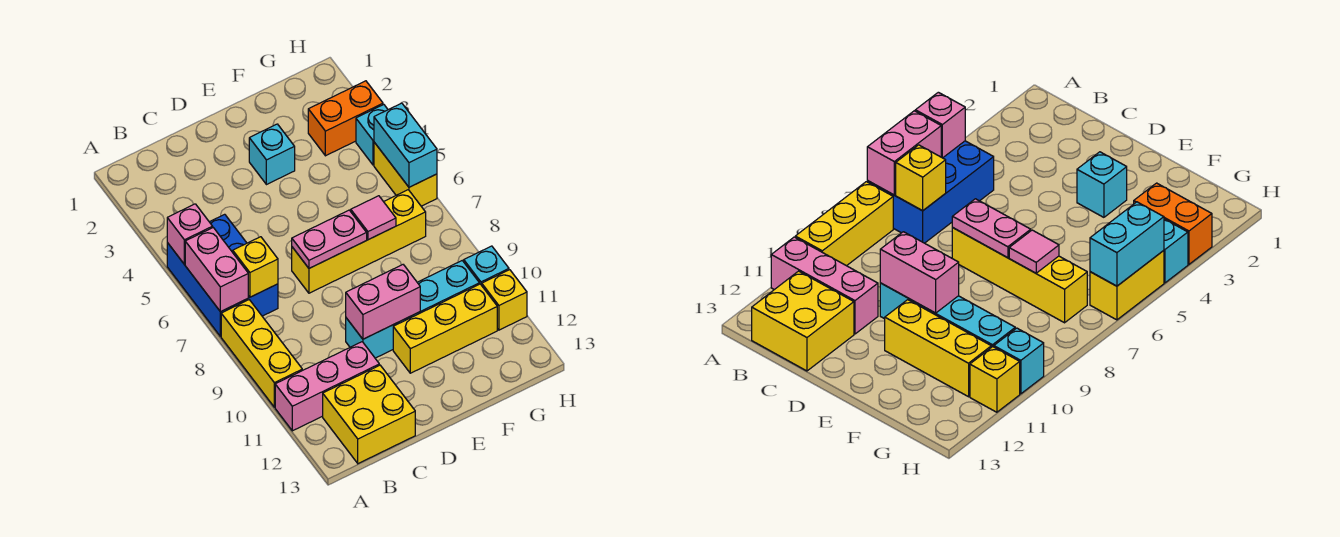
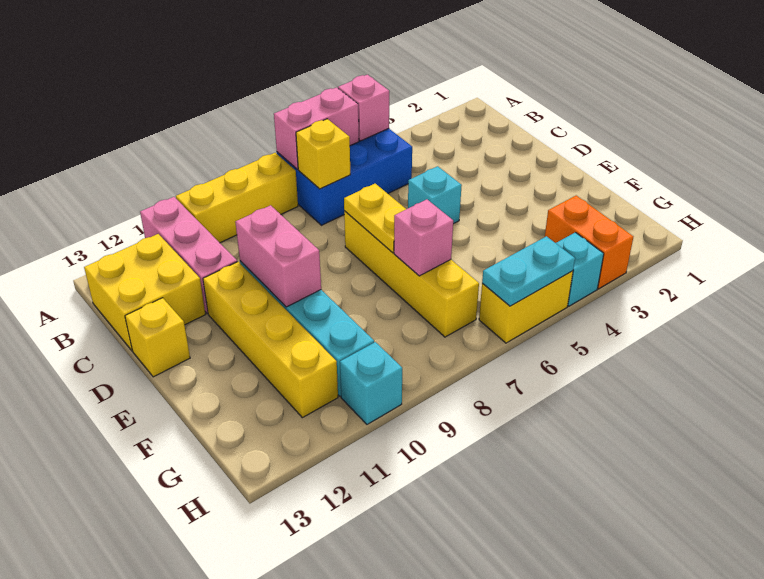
pink plate D7:E7 level 2 -> yellow plate D7:E7 level 2
cyan brick E3 level 1 -> cyan brick D5 level 1
yellow brick E11:G11 level 1 -> yellow brick D11:G11 level 1
pink tile F7 level 2 -> pink brick F7 level 2
cyan brick H5:H6 level 2 -> cyan plate H5:H6 level 2
yellow brick H11 level 1 -> yellow brick D13 level 1

